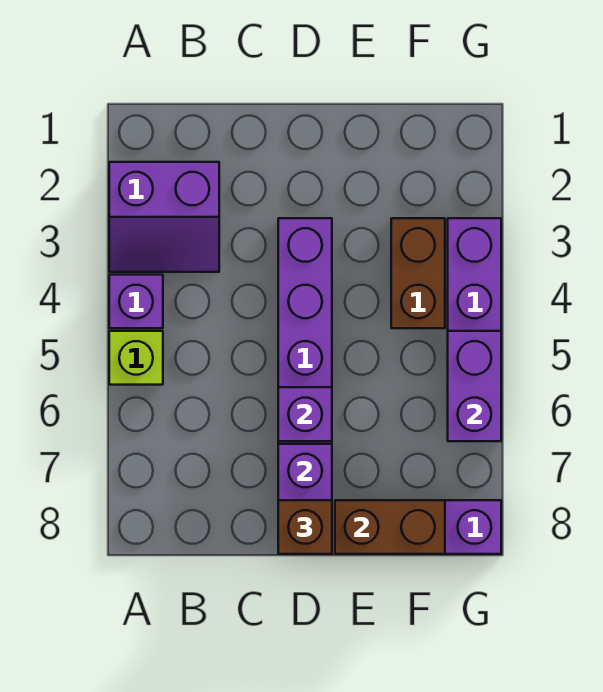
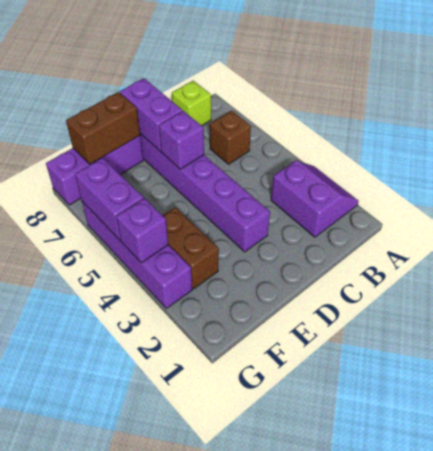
purple slope A2:B3 level 1 top 2 -> purple slope A2:B3 level 1 top B
purple brick A4 level 1 -> purple brick G4 level 2
lime brick A5 level 1 -> lime brick B8 level 1
brown brick D8 level 3 -> brown brick B6 level 1

